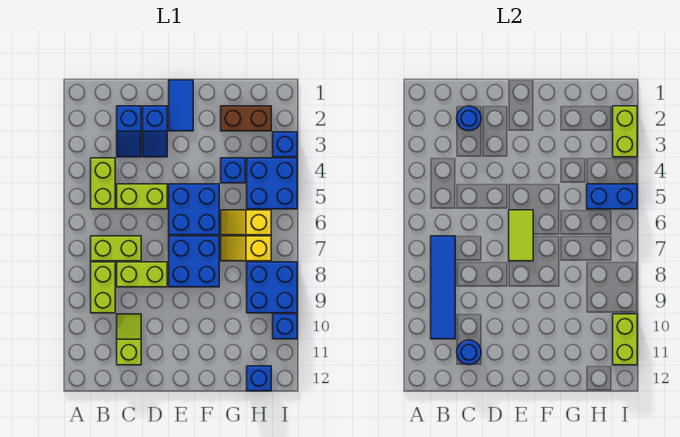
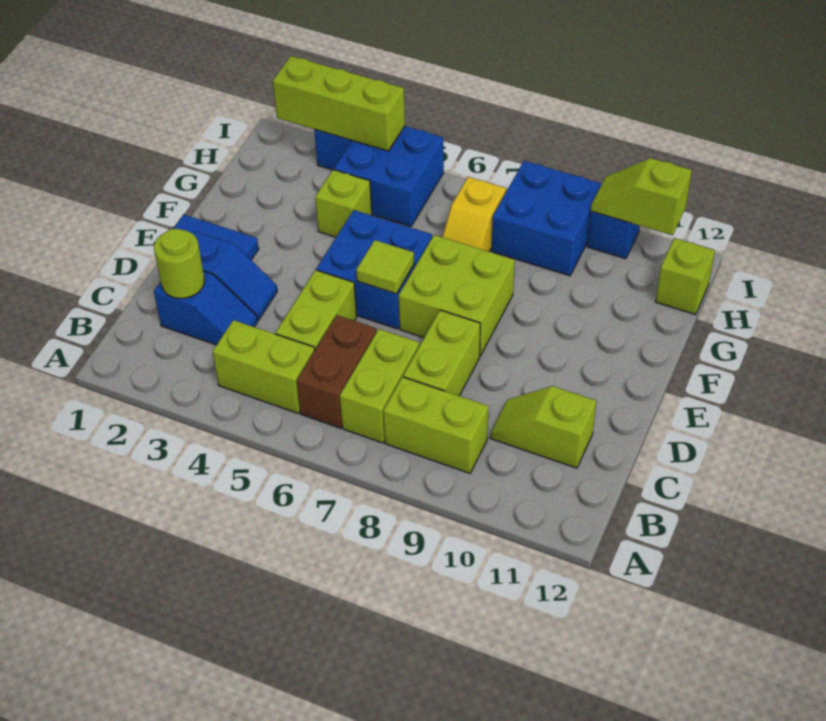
blue tile B7:B10 level 2 -> none
blue round brick C2 level 2 -> lime round brick C2 level 2
blue round brick C11 level 2 -> none
lime tile E6:E7 level 2 -> lime tile E6 level 2
blue brick E7:F8 level 1 -> lime brick E7:F8 level 1
brown brick G2:H2 level 1 -> brown brick B6:C6 level 1
blue brick G4 level 1 -> lime brick G4 level 1
yellow slope G6:H6 level 1 top H -> none
blue brick H5:I5 level 2 -> none
blue brick H12 level 1 -> lime brick H12 level 1
lime brick I2:I3 level 2 -> lime brick I2:I4 level 2
lime brick I10:I11 level 2 -> lime slope I10:I11 level 2 top 11

